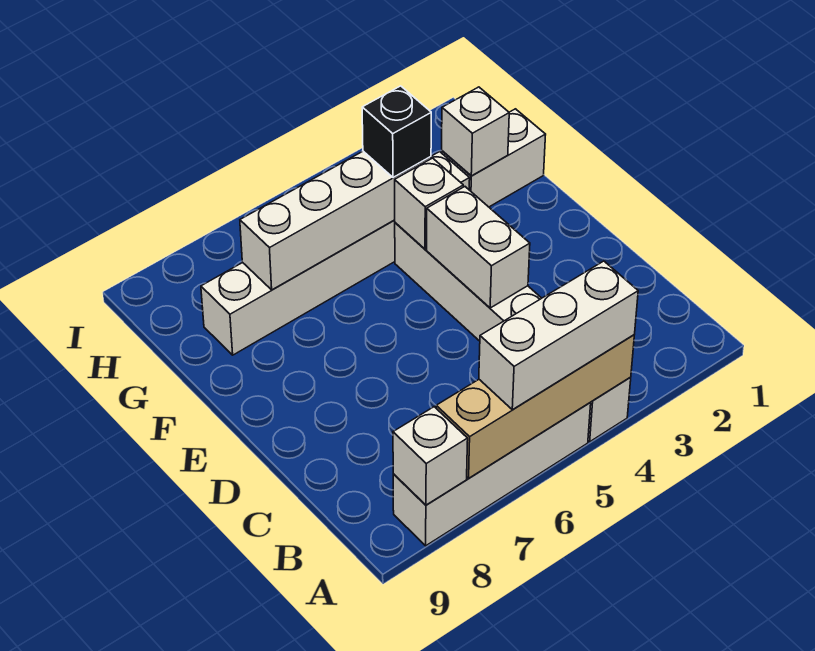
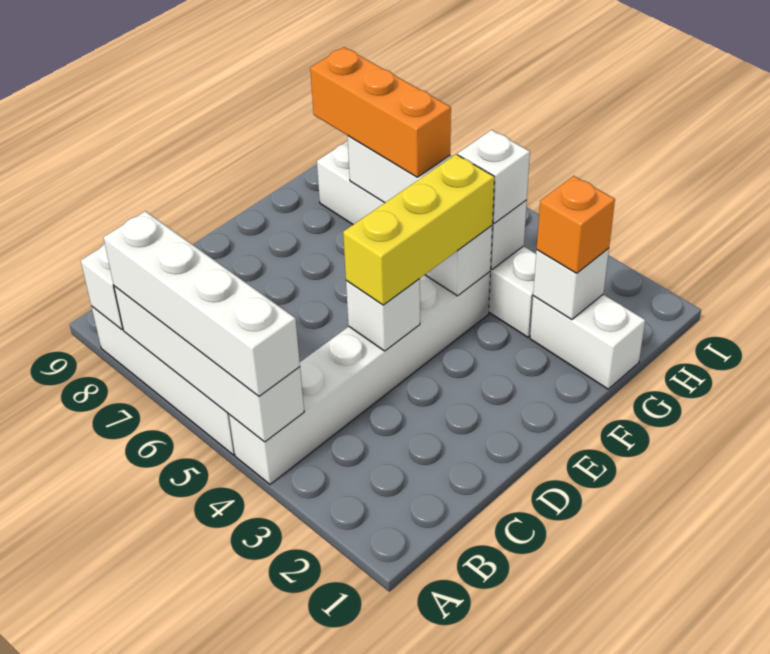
tan brick A4:A7 level 2 -> white brick A4:A7 level 2
white brick A4:A6 level 3 -> white brick A4:A7 level 3
white brick D4:E4 level 2 -> white brick D4 level 2
none -> yellow brick D4:F4 level 3
none -> orange brick G2 level 3
black brick G4 level 3 -> white brick G4 level 3
none -> orange brick G6:G8 level 3

